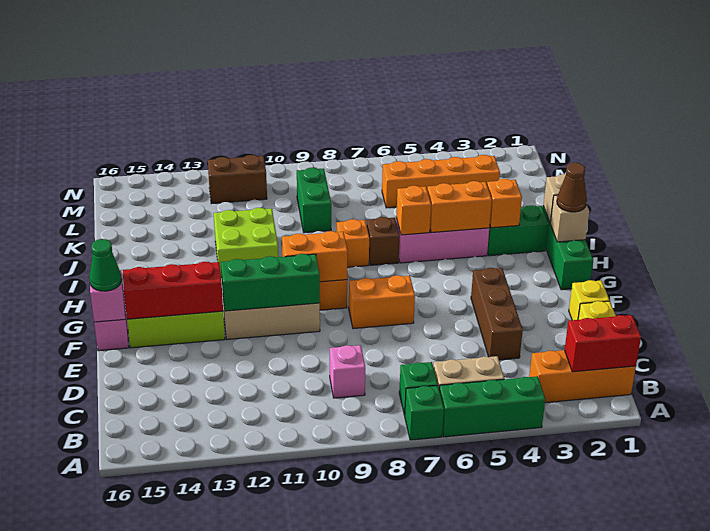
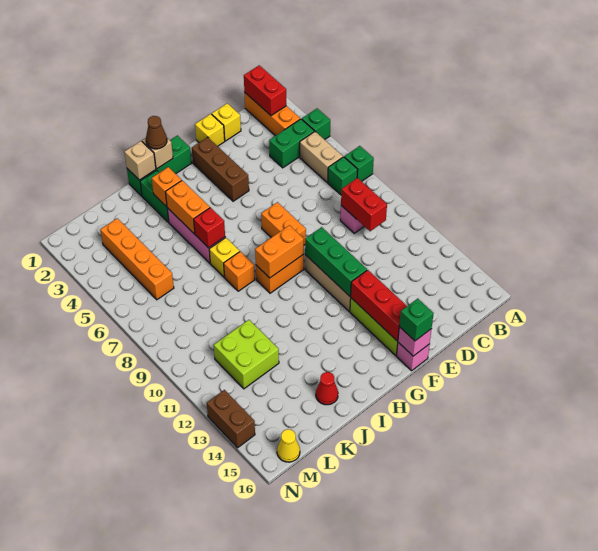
green brick A4:A6 level 1 -> green brick A4 level 1
none -> red brick C9:C10 level 2
brown brick D4:F4 level 1 -> brown brick F2:F4 level 1
green cone F16 level 3 -> green brick F16 level 3
orange brick G9:G10 level 2 -> orange brick G9:H9 level 2
orange brick I6 level 2 -> red brick I6 level 2
brown brick I7 level 1 -> yellow brick I7 level 1
lime brick I11:J12 level 1 -> lime brick K11:L12 level 1
none -> red cone J15 level 1
green brick K9:L9 level 1 -> green brick B4:C4 level 1
brown brick M11:M12 level 1 -> brown brick N13:N14 level 1
none -> yellow cone M16 level 1

